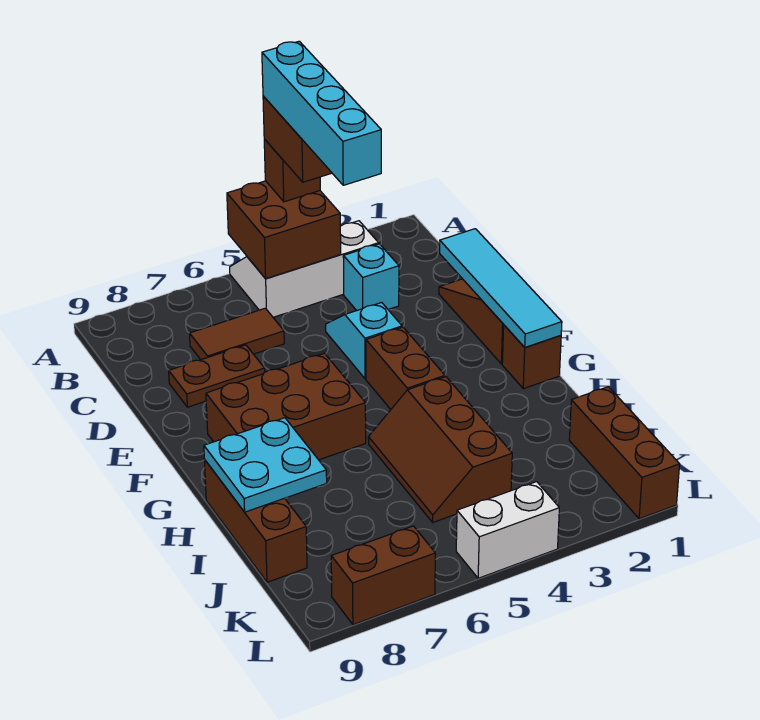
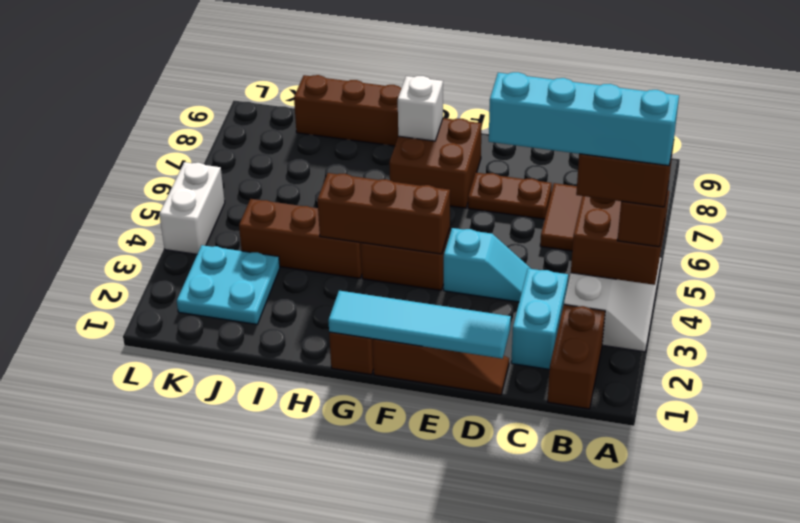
cyan brick C3 level 1 -> cyan brick C2:C3 level 1
brown plate D7:D8 level 1 -> brown plate D7:E7 level 1
brown brick F6:G8 level 1 -> brown brick F7:G8 level 1
none -> white brick G8 level 2
cyan plate H8:I9 level 2 -> cyan plate J2:K3 level 1
brown brick J1:L1 level 1 -> brown brick F4:H4 level 2
brown brick L7:L8 level 1 -> brown brick B1:B2 level 1

